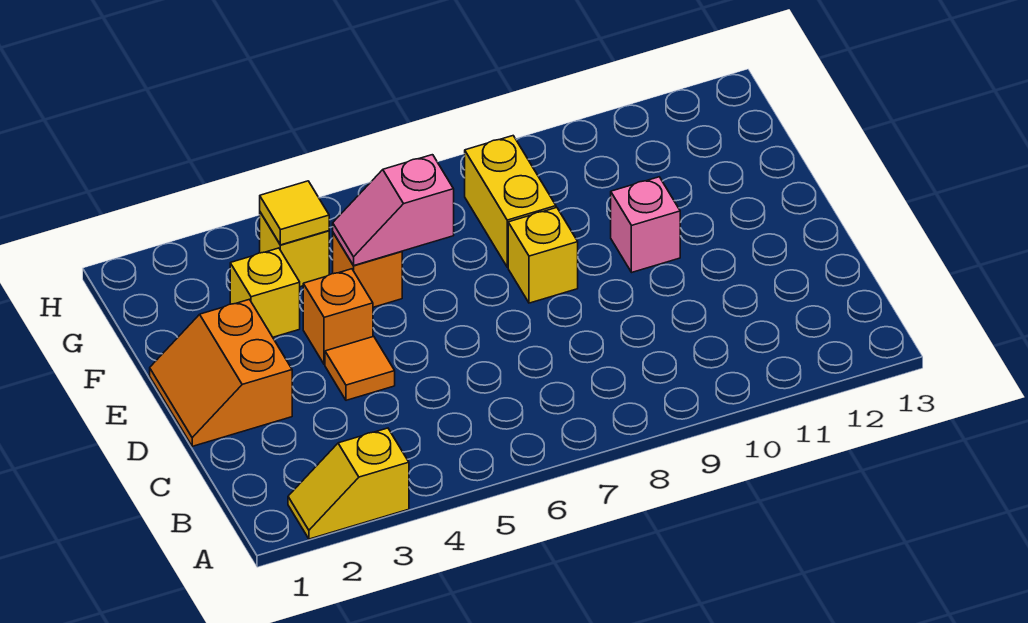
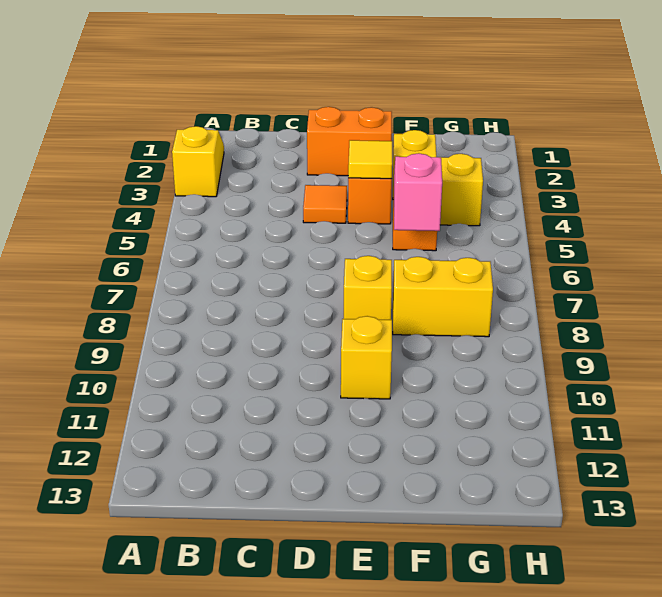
pink brick E10 level 1 -> yellow brick E10 level 1
yellow tile G4 level 2 -> yellow tile E4 level 2

